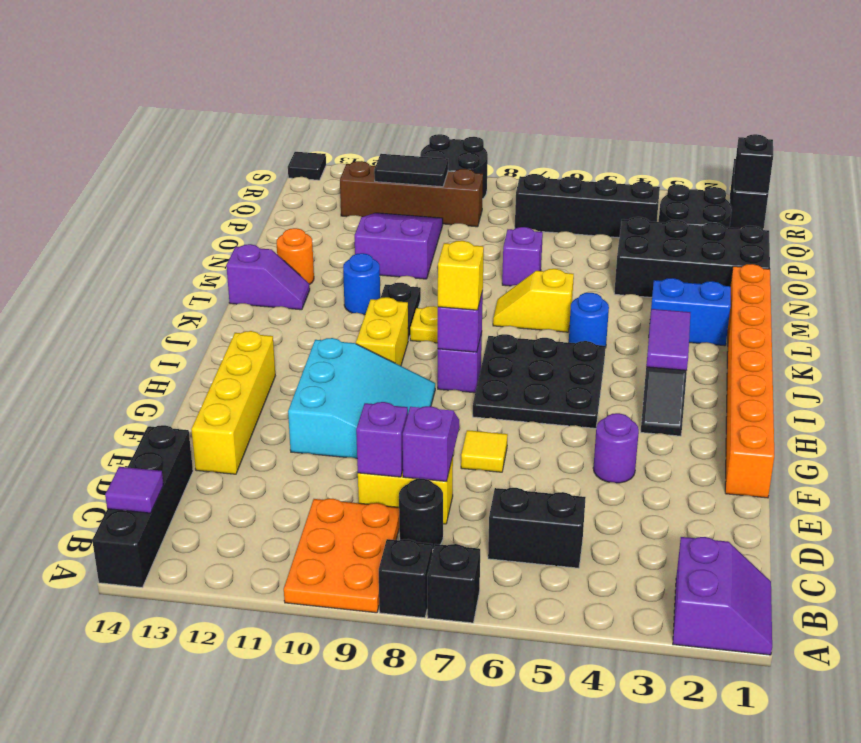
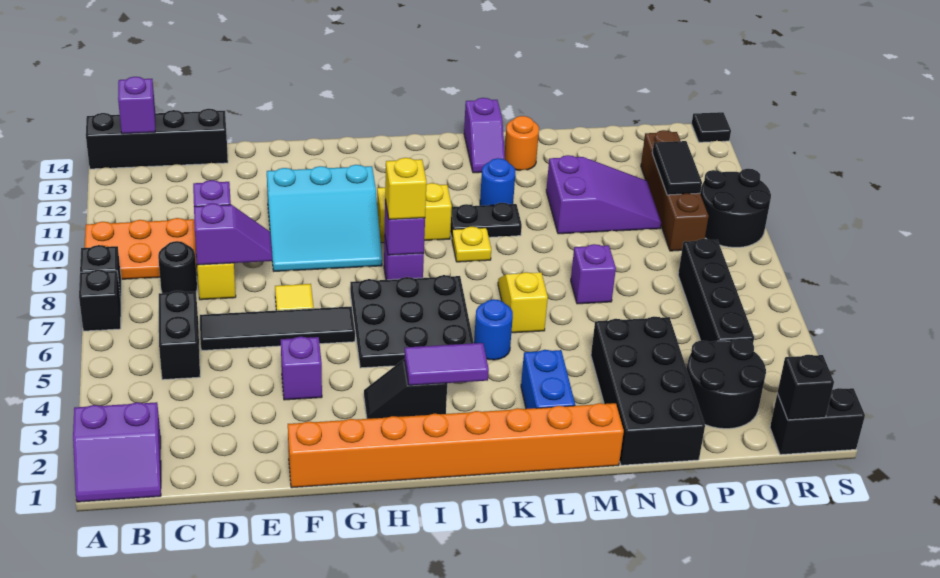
purple tile B14 level 2 -> purple brick B14 level 2
none -> black tile D6:G6 level 1
yellow brick E13:H13 level 1 -> none
purple round brick F4 level 1 -> purple brick F4 level 1

